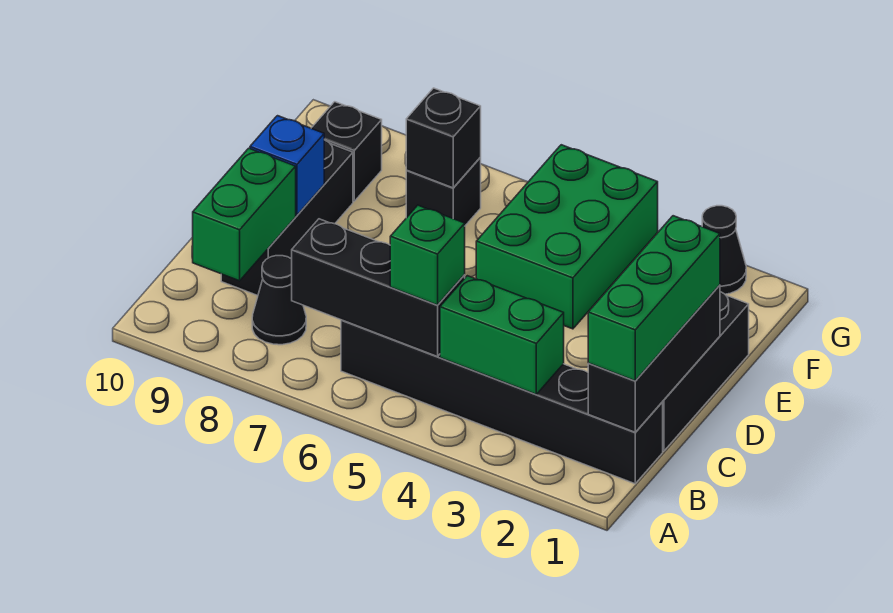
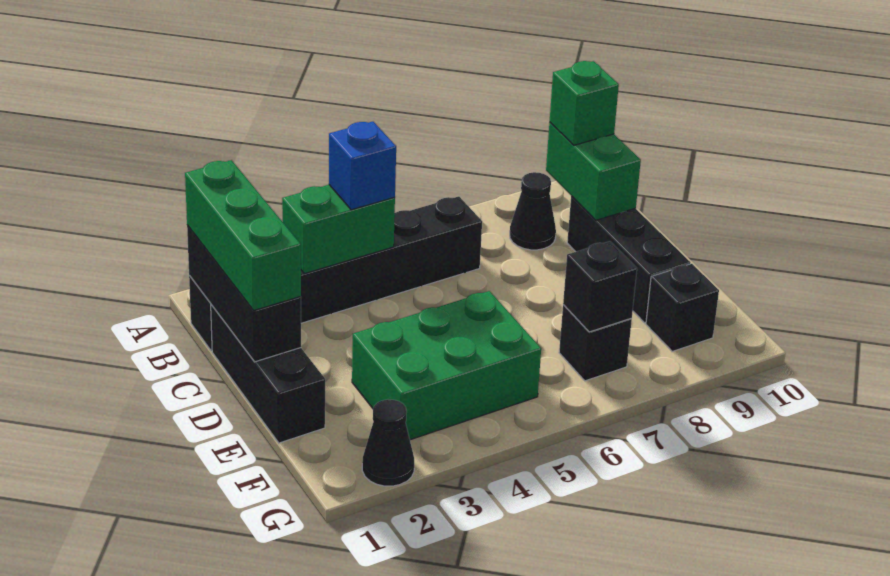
black brick B5:B7 level 2 -> none
green brick B5 level 3 -> green brick B9 level 3
blue brick D9 level 2 -> blue brick B4 level 3
green brick E4:G5 level 1 -> green brick E3:F5 level 1

